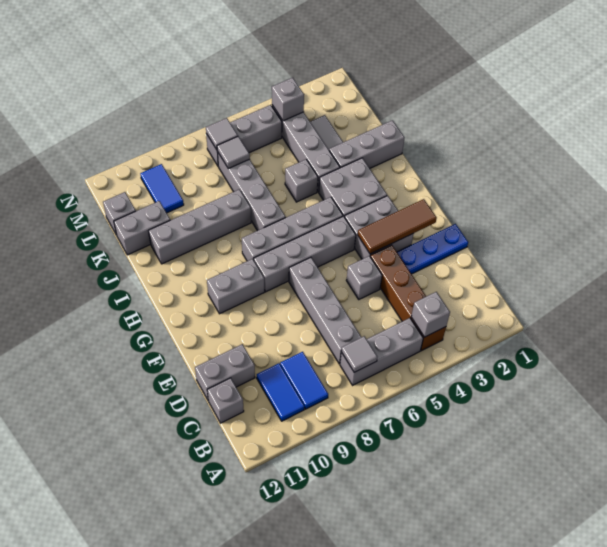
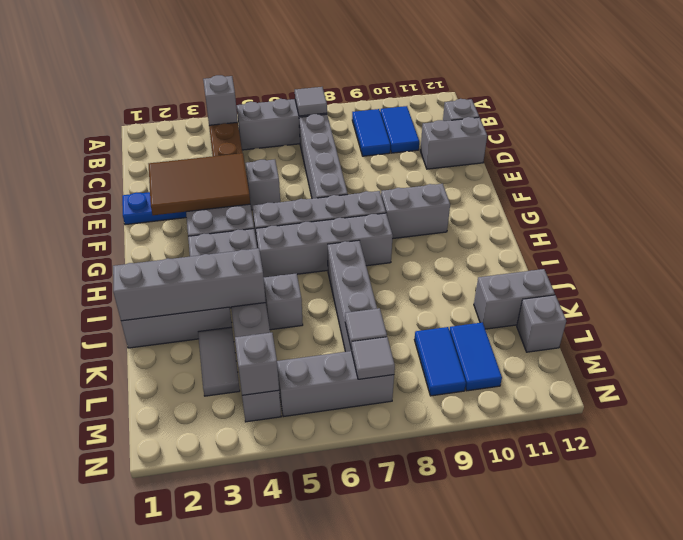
brown tile F2:F4 level 2 -> brown tile E2:F4 level 2
grey brick J8:J11 level 1 -> grey brick J1:J4 level 2
none -> blue tile L9:M9 level 1

